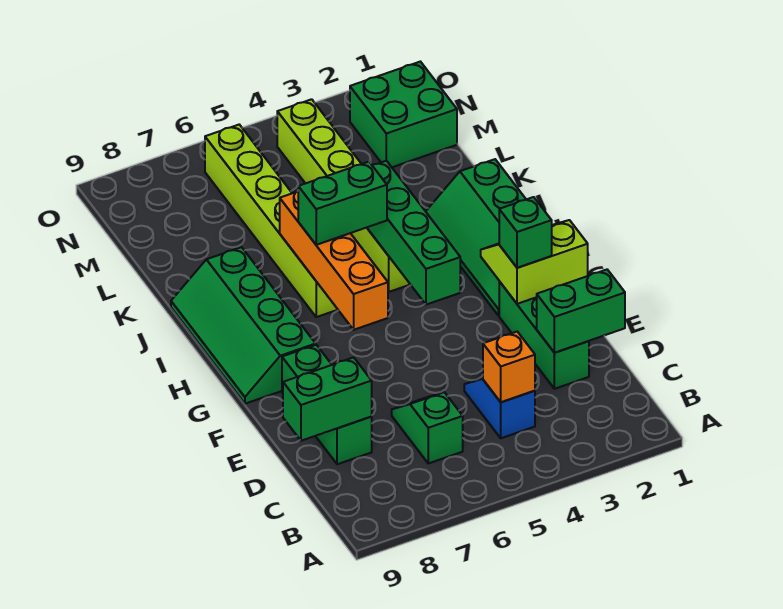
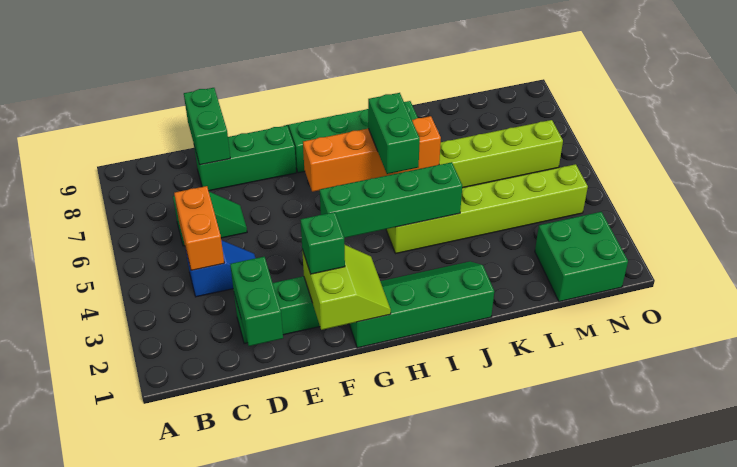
orange brick C4 level 2 -> orange brick C4:C5 level 2

